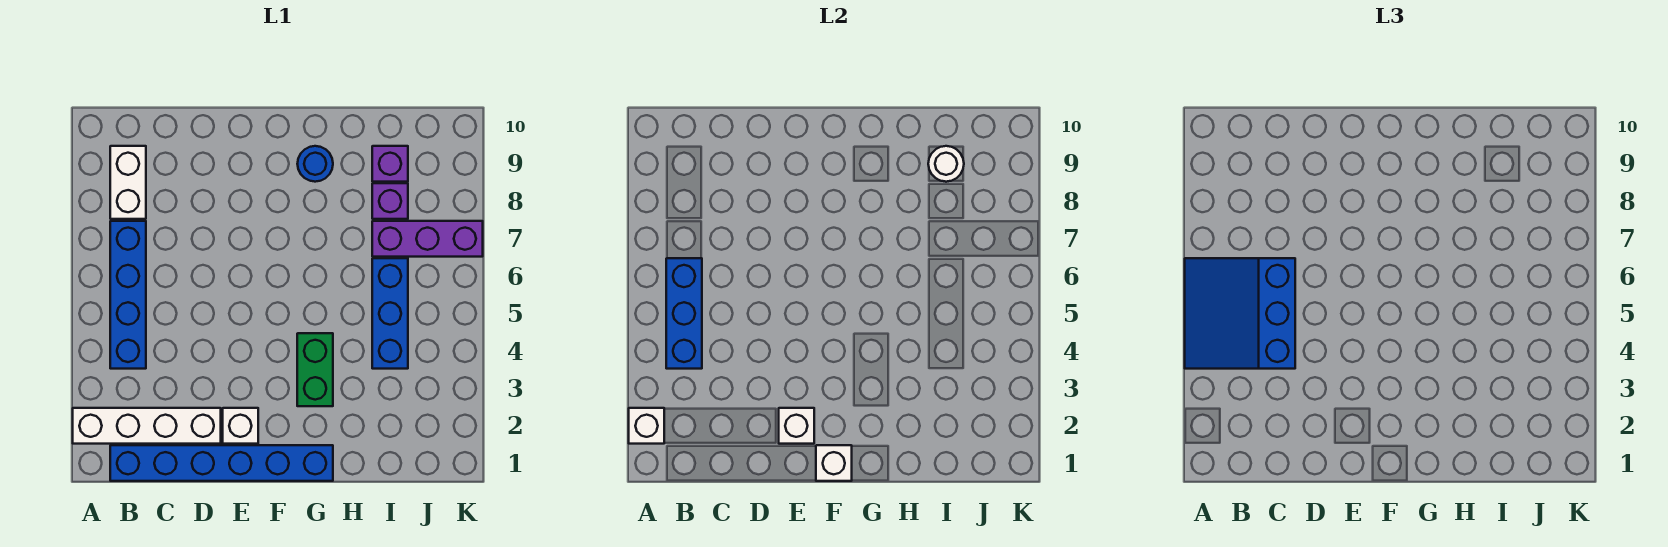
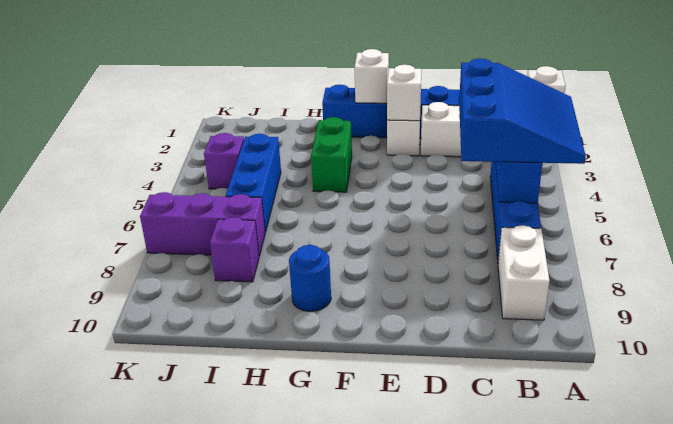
purple brick I9 level 1 -> purple brick J4 level 1
white round brick I9 level 2 -> none

